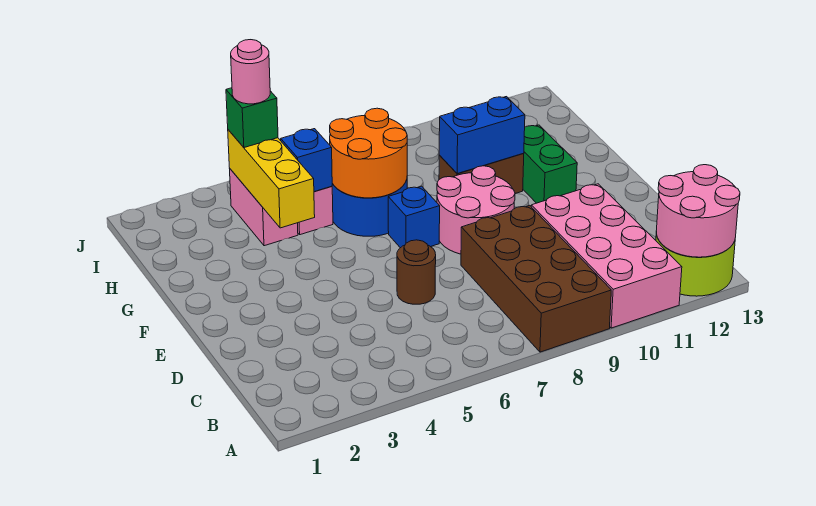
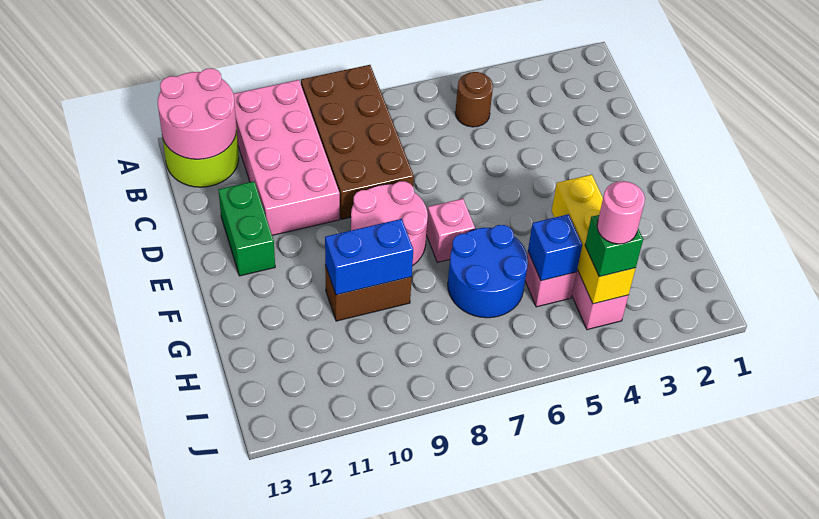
brown round brick D6 level 1 -> brown round brick B5 level 1
blue brick F7 level 1 -> pink brick F7 level 1
green brick F11:G11 level 1 -> green brick D12:E12 level 1
orange round brick G6:H7 level 2 -> none

